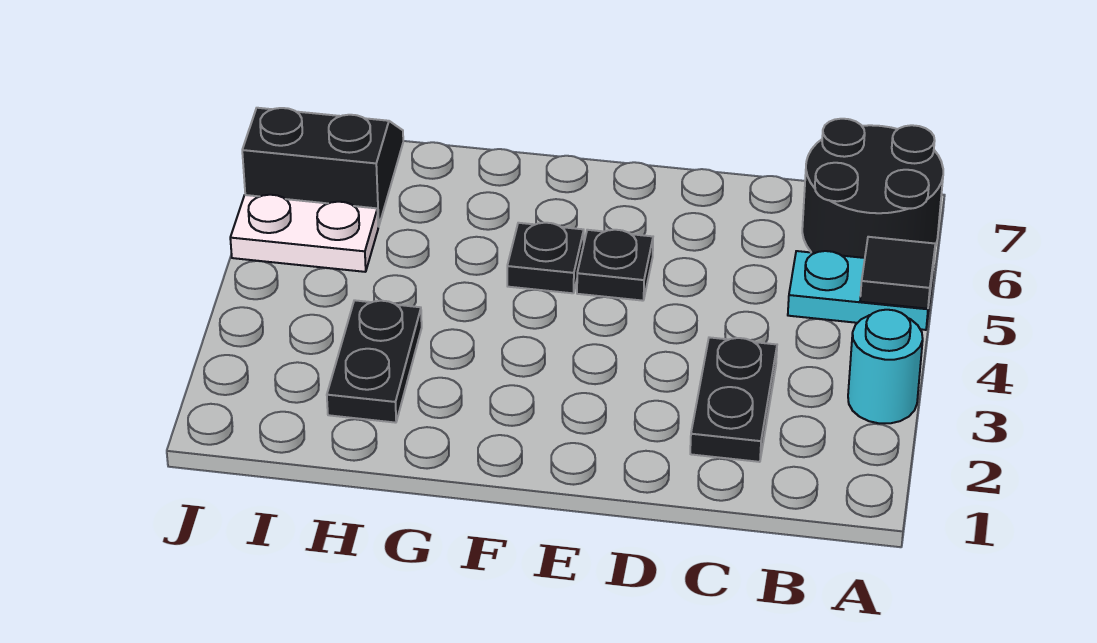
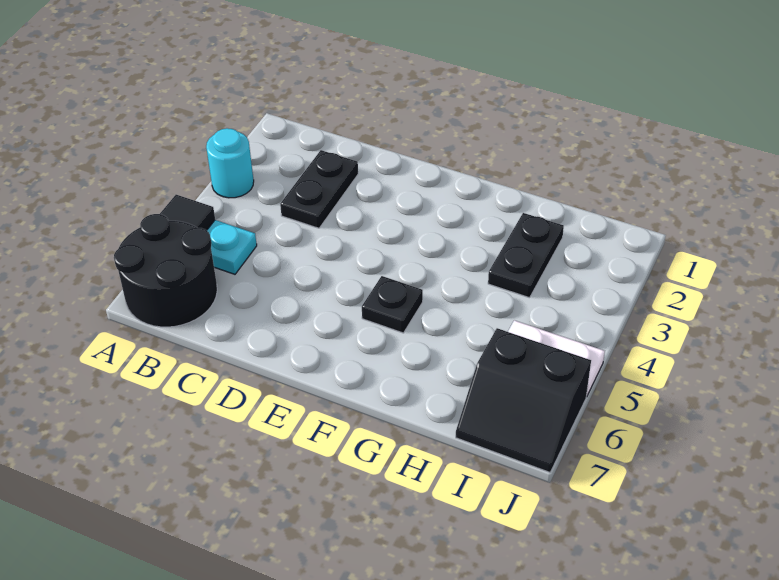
black plate E5 level 1 -> none

